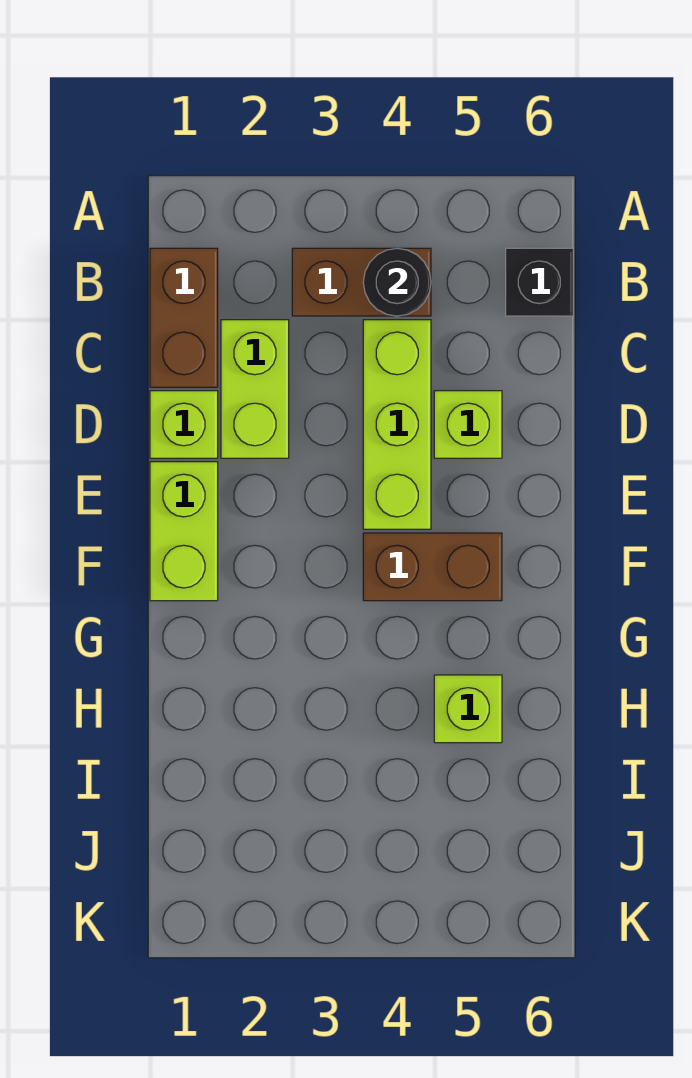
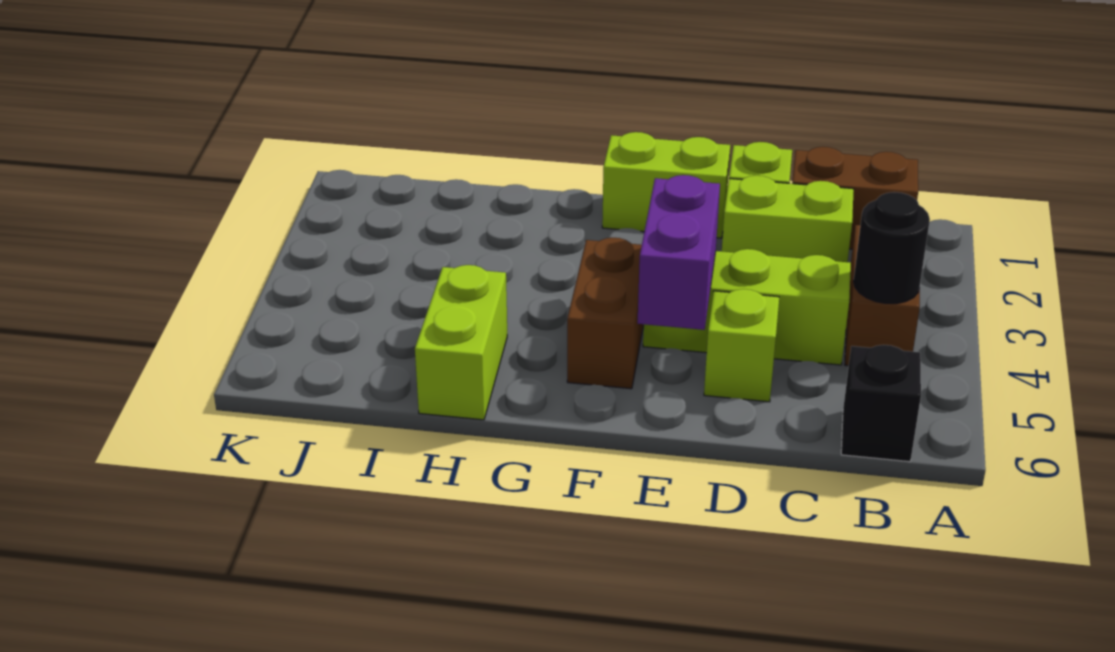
none -> purple brick E4:E5 level 2
lime brick H5 level 1 -> lime brick H5:H6 level 1

